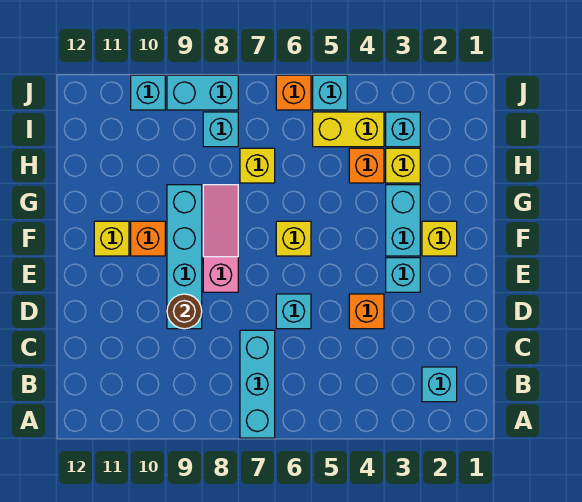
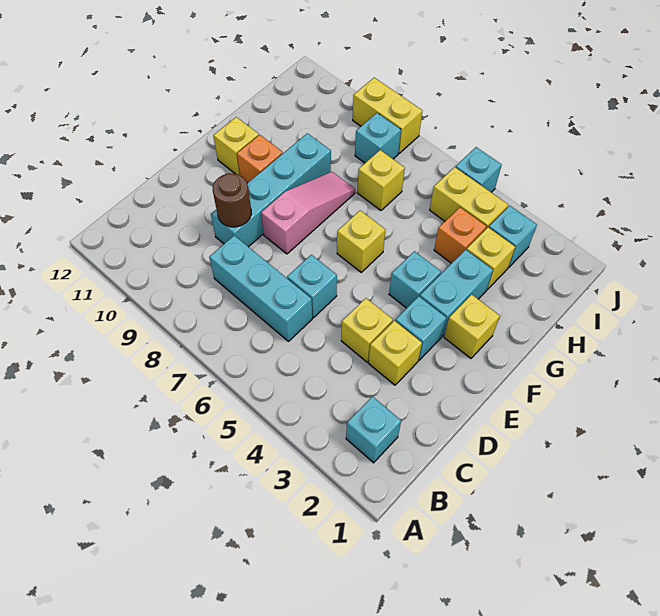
cyan brick A7:C7 level 1 -> cyan brick C6:C8 level 1
none -> yellow brick D3 level 1
orange brick D4 level 1 -> yellow brick D4 level 1
orange brick J6 level 1 -> none
cyan brick J8:J9 level 1 -> yellow brick J8:J9 level 1
cyan brick J10 level 1 -> cyan brick F4 level 1

